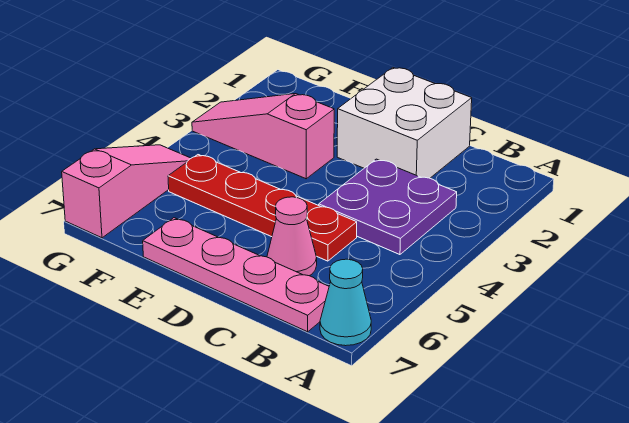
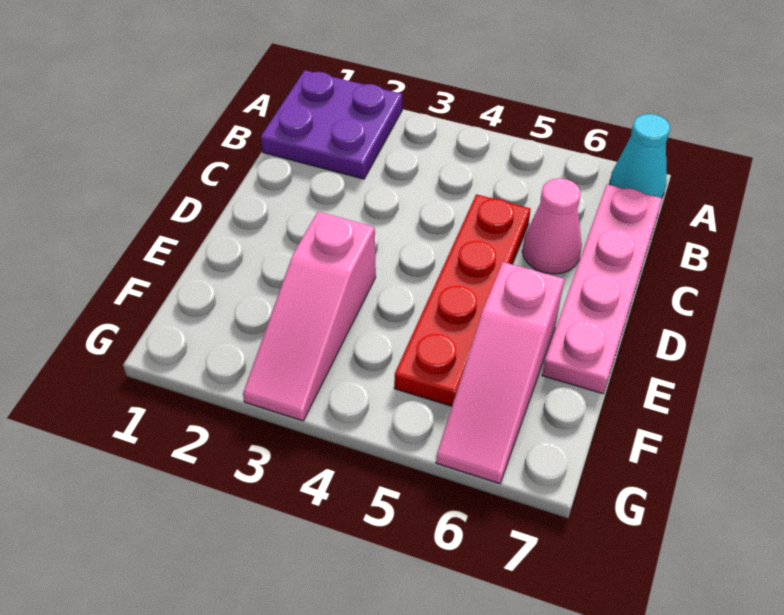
purple plate B3:C4 level 1 -> purple plate A1:B2 level 1
white brick C1:D2 level 1 -> none
pink slope G5:G7 level 1 top 7 -> pink slope E6:G6 level 1 top E

